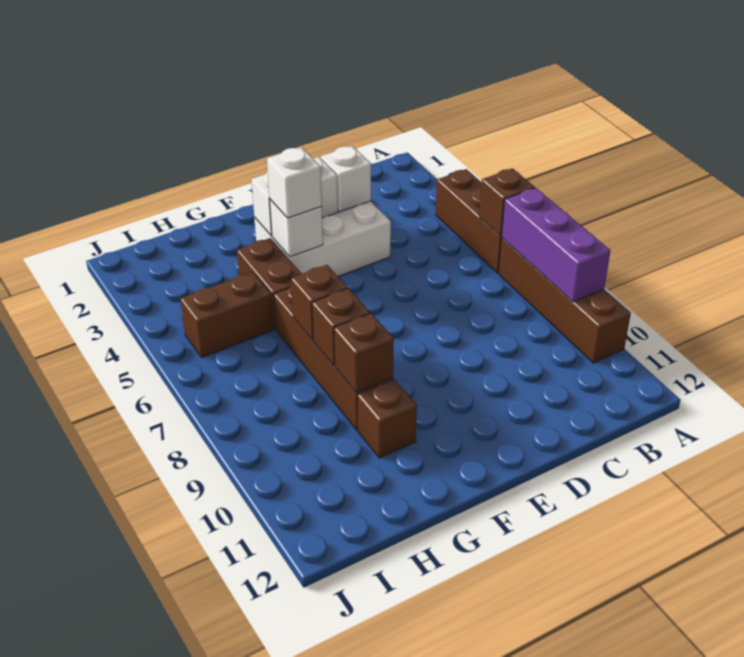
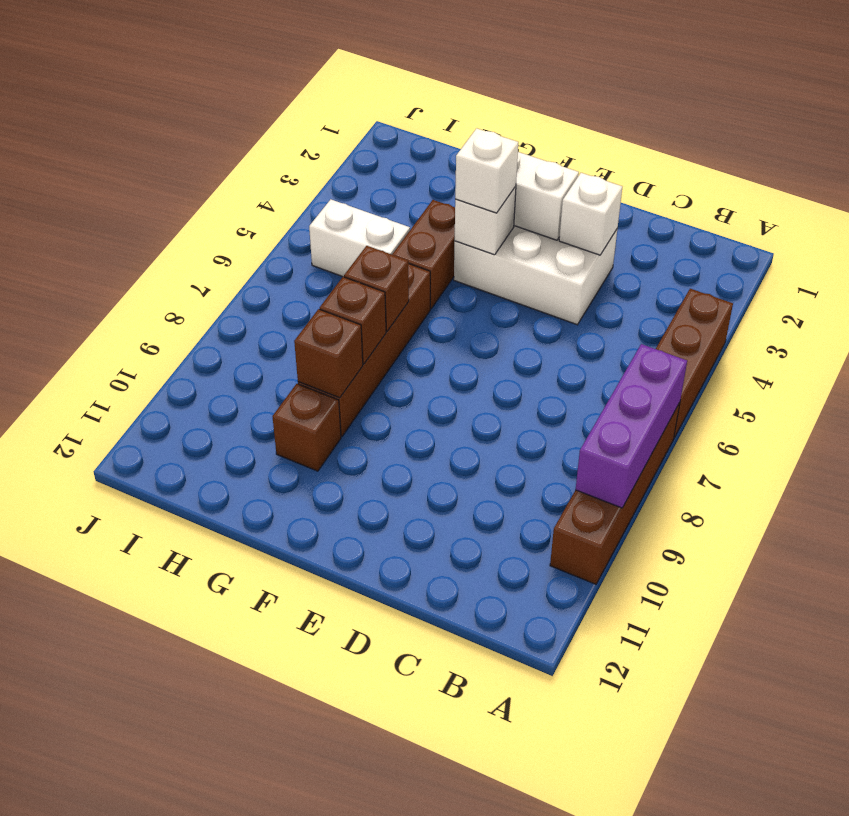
brown brick A6 level 2 -> none
brown brick H5:I5 level 1 -> white brick H5:I5 level 1

